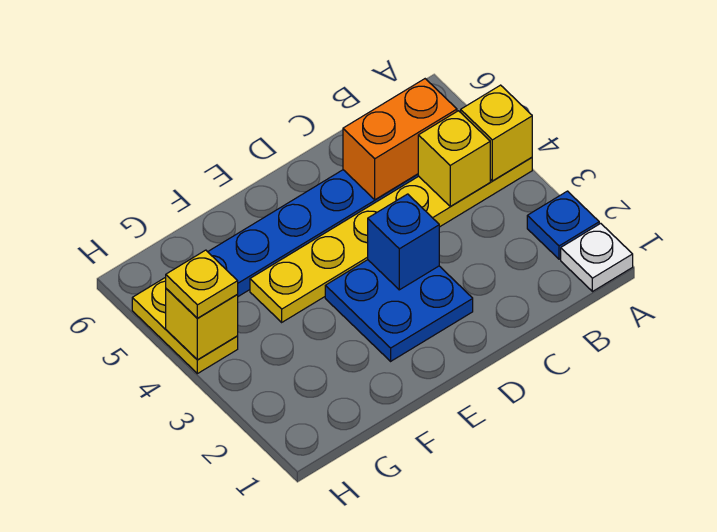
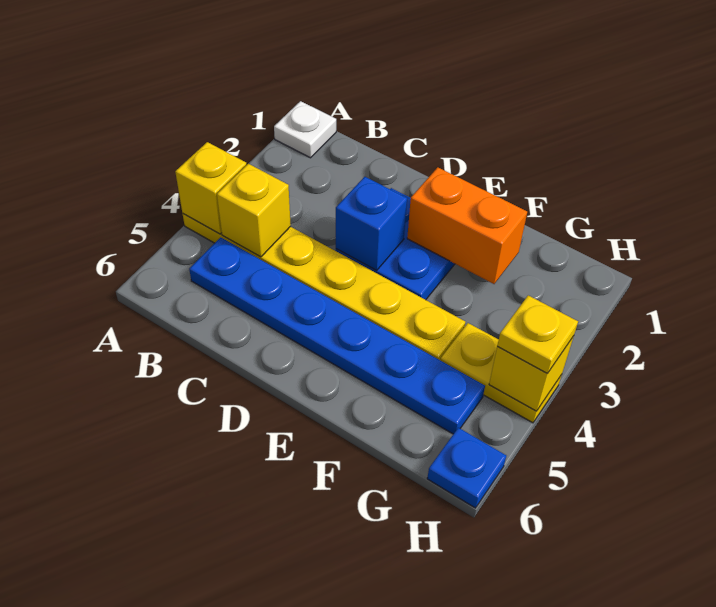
blue plate A2 level 1 -> blue plate H6 level 1
orange brick B5:C5 level 2 -> orange brick E2:F2 level 2
yellow plate H4:H5 level 1 -> yellow plate G4:H4 level 1

